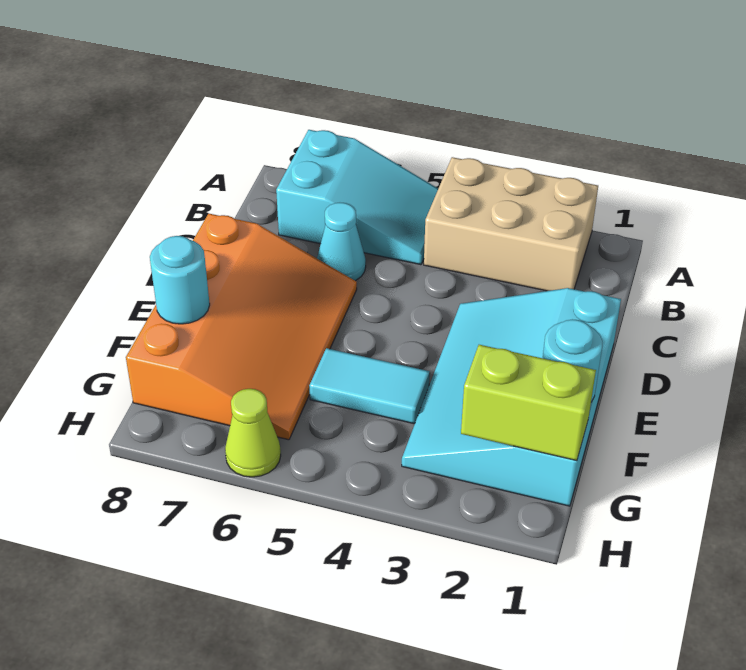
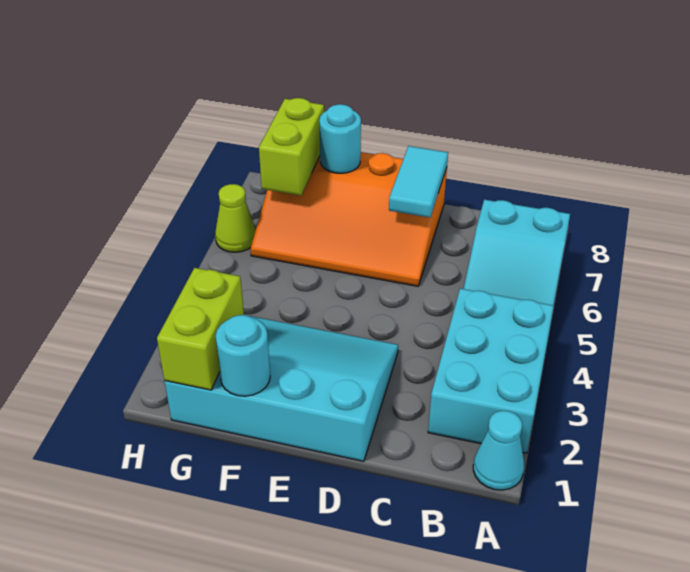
tan brick A2:B4 level 1 -> cyan brick A2:B4 level 1
cyan cone C6 level 1 -> cyan cone A1 level 1
cyan tile F4:F5 level 1 -> cyan tile D7:D8 level 2
none -> lime brick G7:G8 level 2

